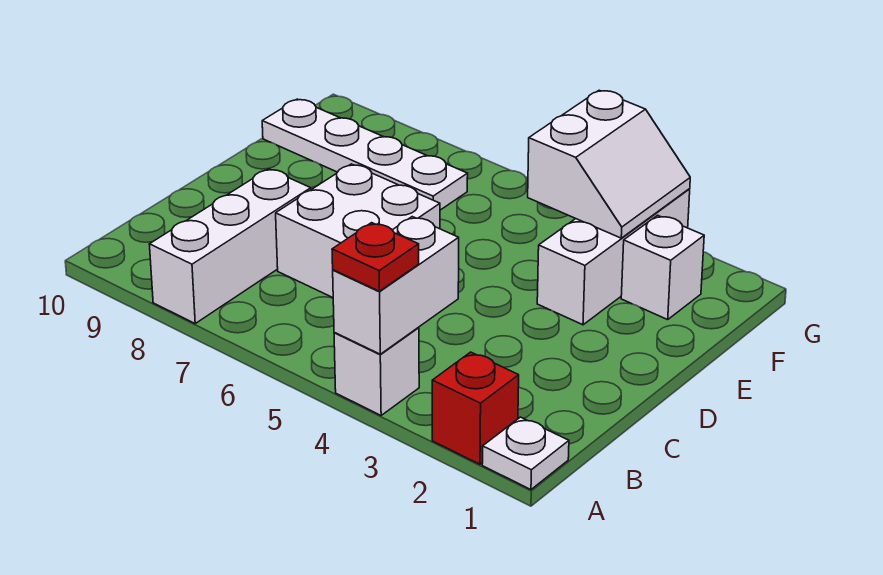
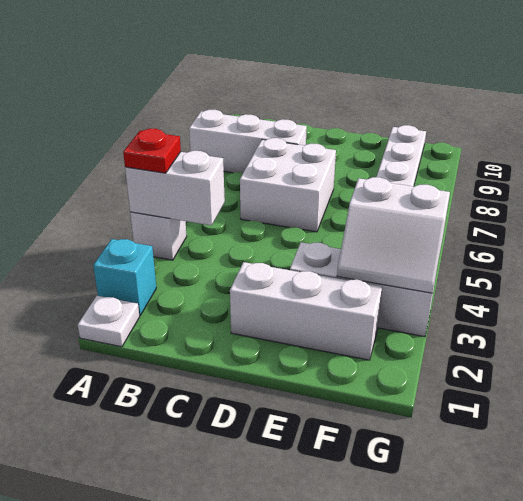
red brick A2 level 1 -> cyan brick A2 level 1
white brick F2 level 1 -> white brick D2:F2 level 1

